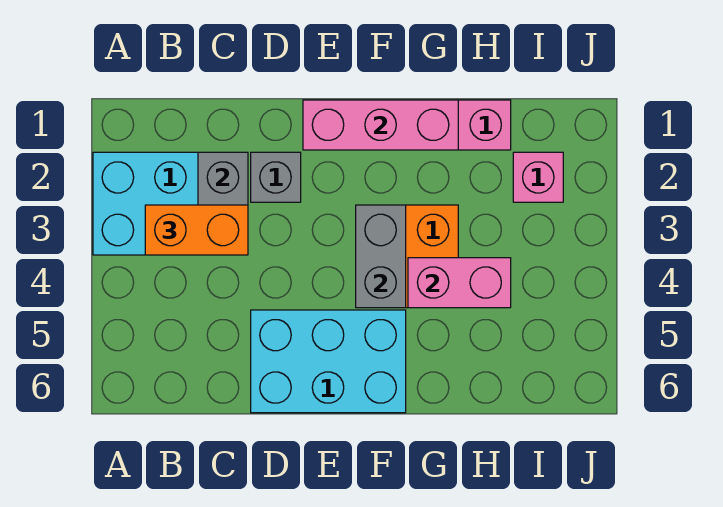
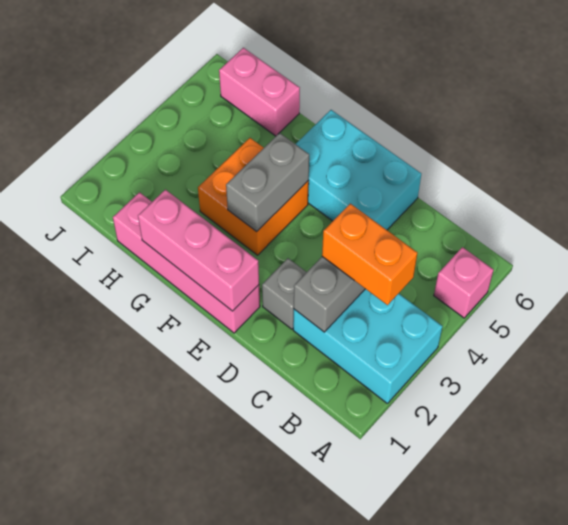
pink brick G4:H4 level 2 -> pink brick H6:I6 level 1
pink brick I2 level 1 -> pink brick A5 level 1

